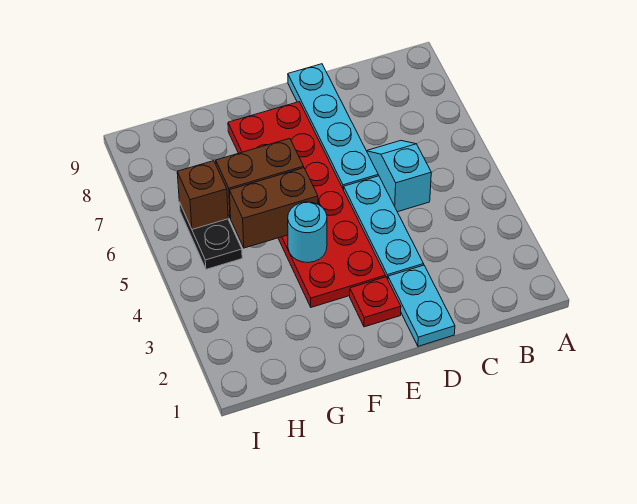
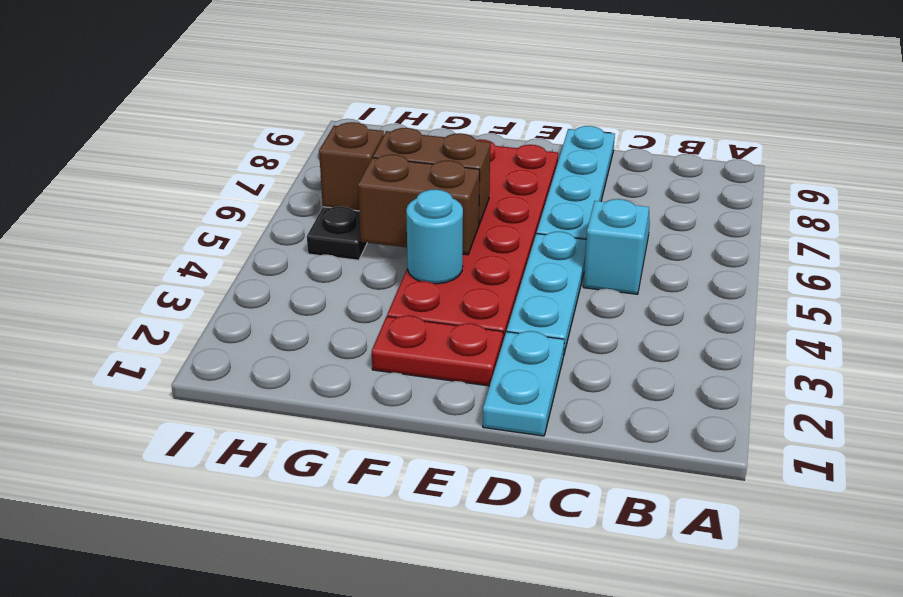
red plate E2 level 1 -> red plate E2:F2 level 1

